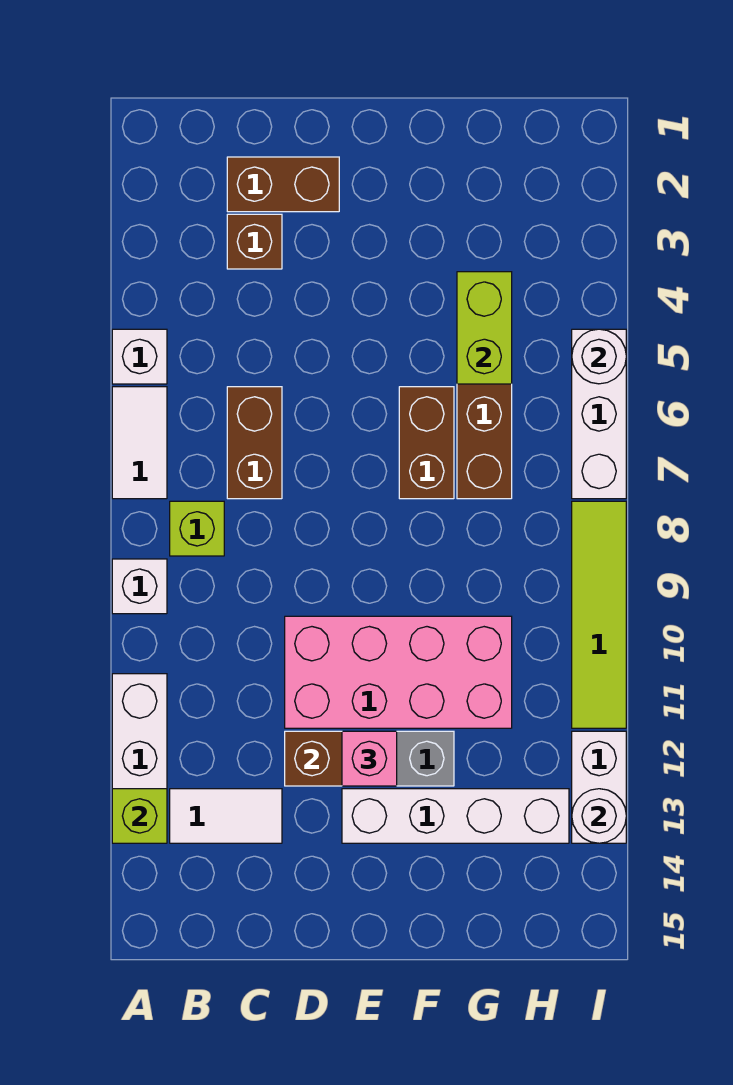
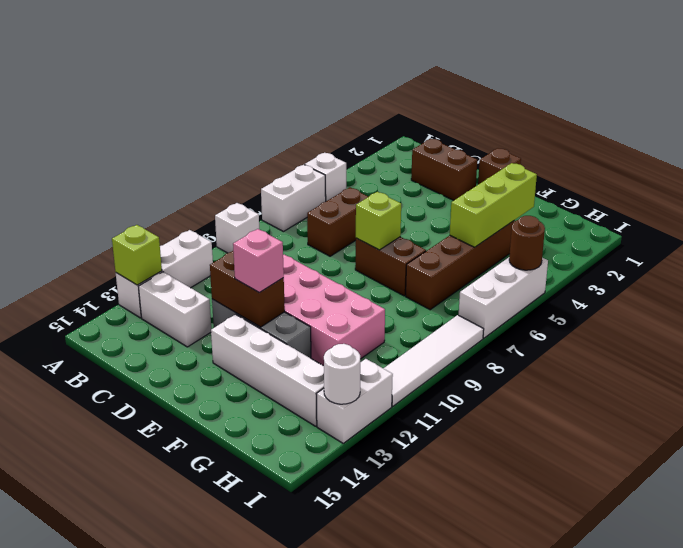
white tile A6:A7 level 1 -> white brick A6:A7 level 1
lime brick B8 level 1 -> lime brick E7 level 2
white tile B13:C13 level 1 -> white brick B13:C13 level 1
brown brick C3 level 1 -> brown brick E1 level 1
brown brick F6:F7 level 1 -> brown brick E7:F7 level 1
lime brick G4:G5 level 2 -> lime brick G3:G5 level 2
white round brick I5 level 2 -> brown round brick I5 level 2
lime tile I8:I11 level 1 -> white tile I8:I11 level 1

